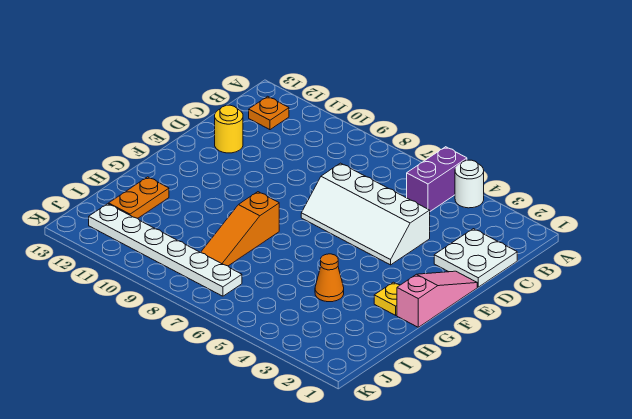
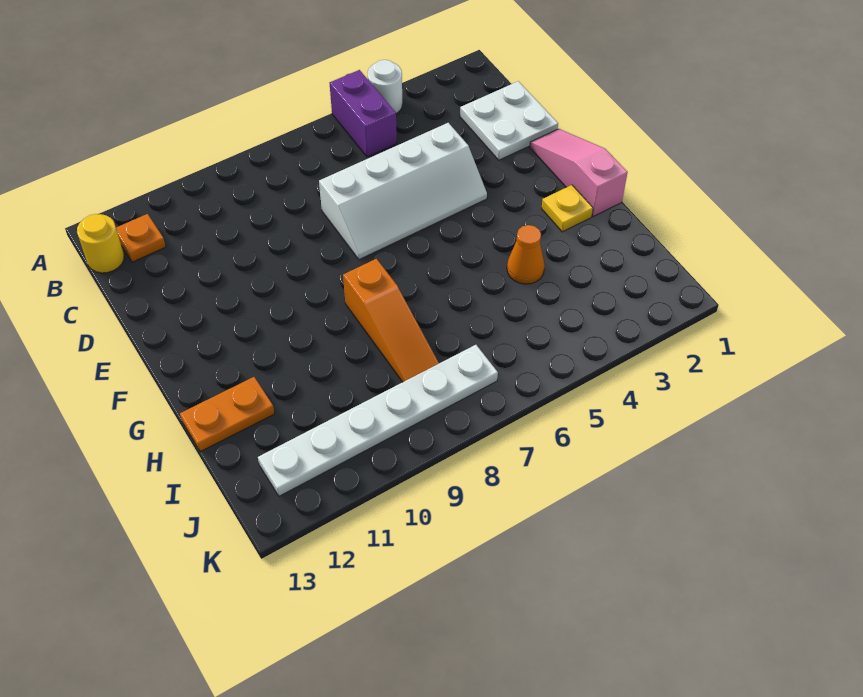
yellow round brick D12 level 1 -> yellow round brick B13 level 1
orange plate H12:I12 level 1 -> orange plate H12:H13 level 1

